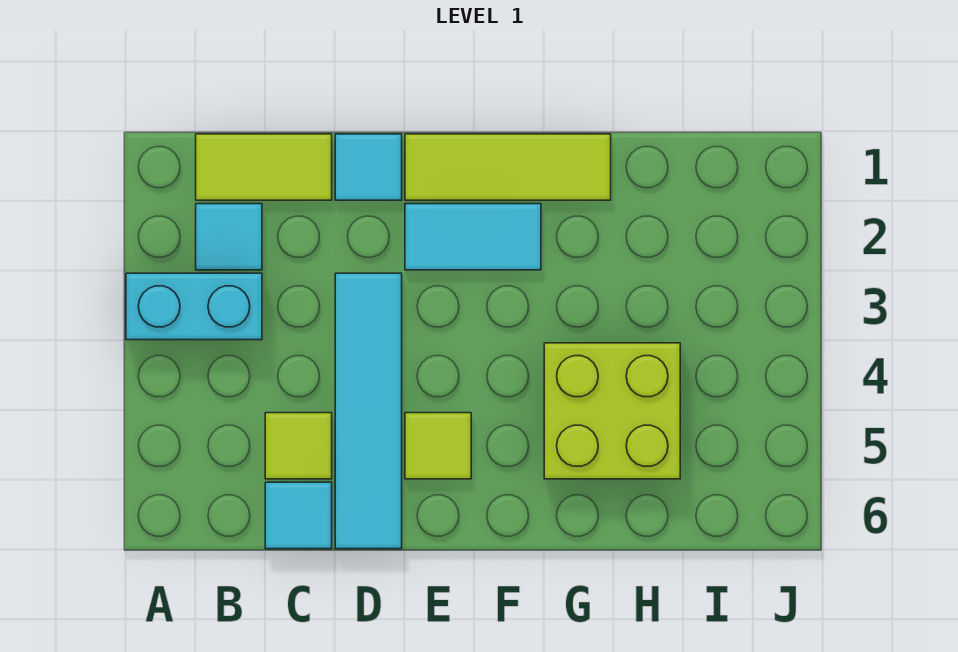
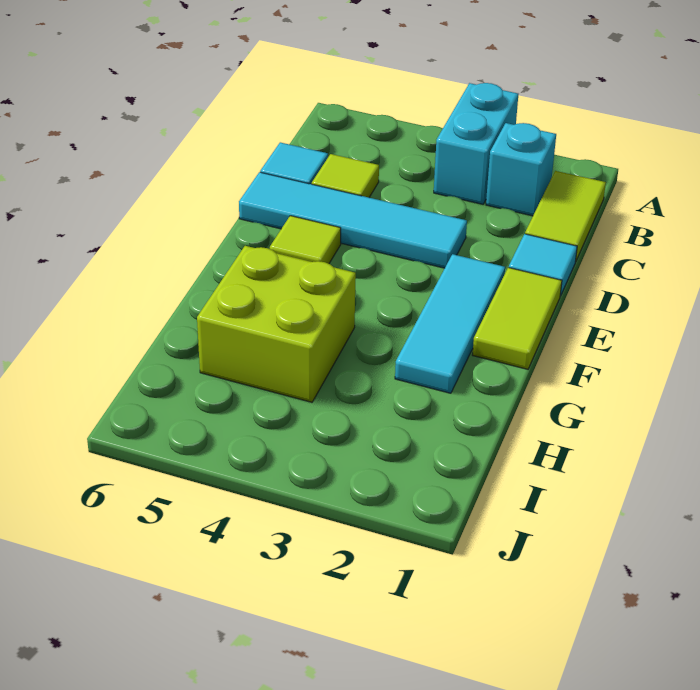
cyan tile B2 level 1 -> cyan brick B2 level 1
lime tile E1:G1 level 1 -> lime tile E1:F1 level 1
cyan tile E2:F2 level 1 -> cyan tile E2:G2 level 1

